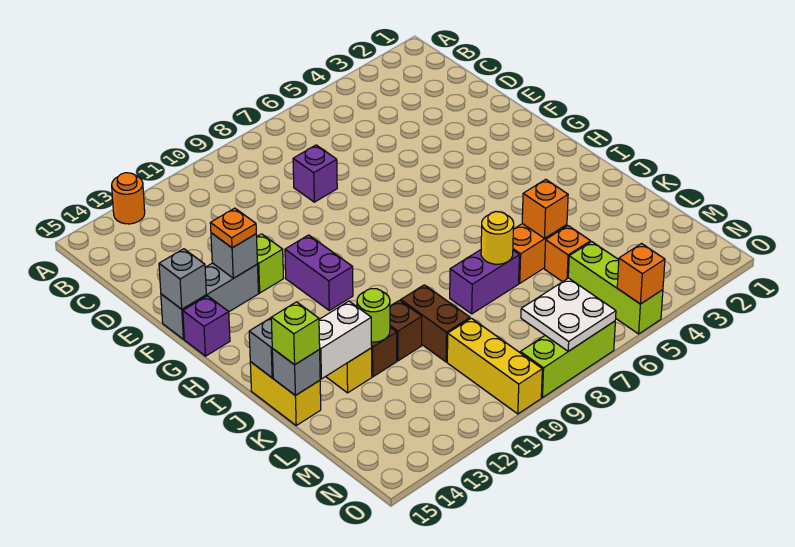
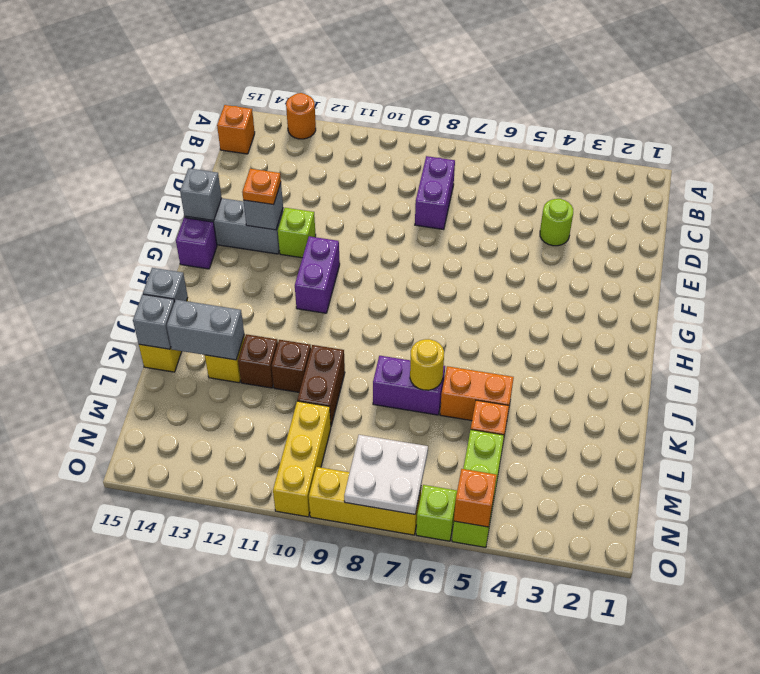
purple brick D8 level 1 -> purple brick C8:D8 level 1
orange brick K5 level 2 -> orange brick B15 level 1
lime round brick K12 level 2 -> lime round brick D4 level 1
white brick K13:K14 level 2 -> grey brick K13:K14 level 2
lime brick K15 level 3 -> lime brick O6 level 1
lime brick O7:O9 level 1 -> yellow brick O7:O9 level 1

